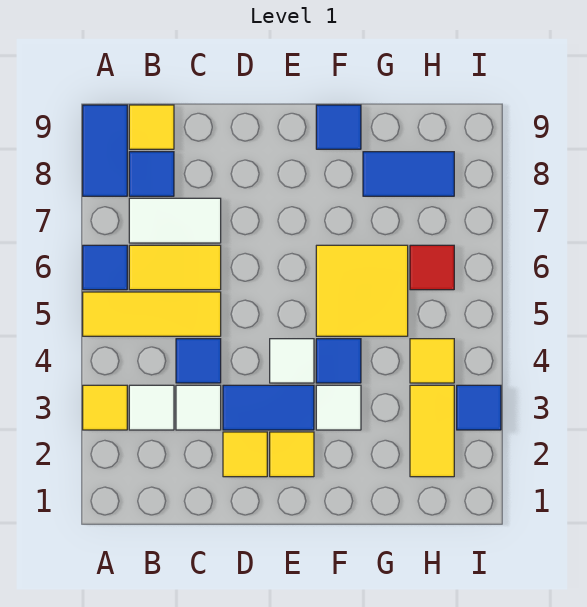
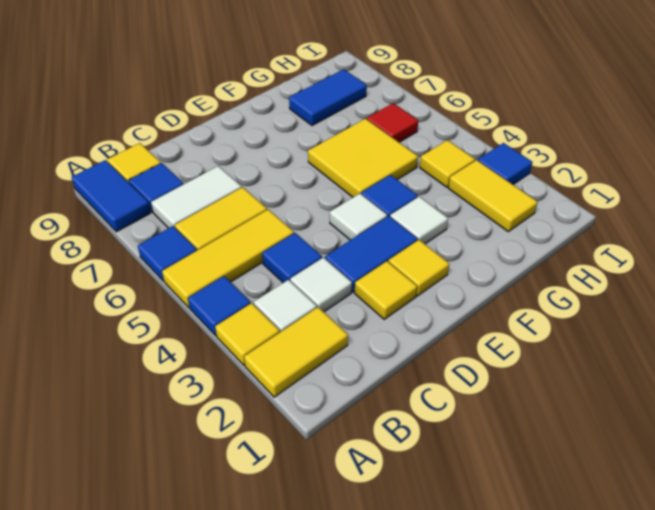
none -> yellow tile A2:B2 level 1
blue tile F9 level 1 -> blue tile A4 level 1

